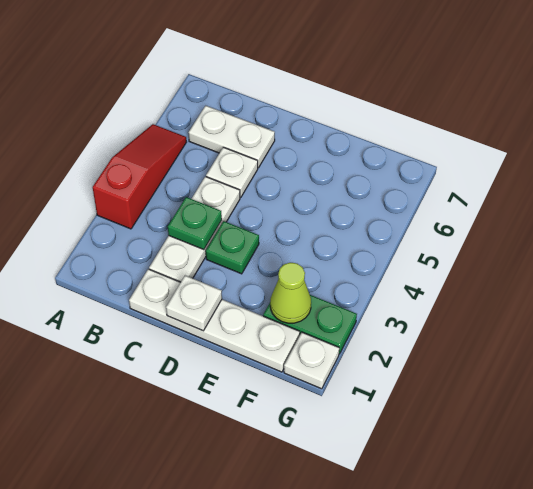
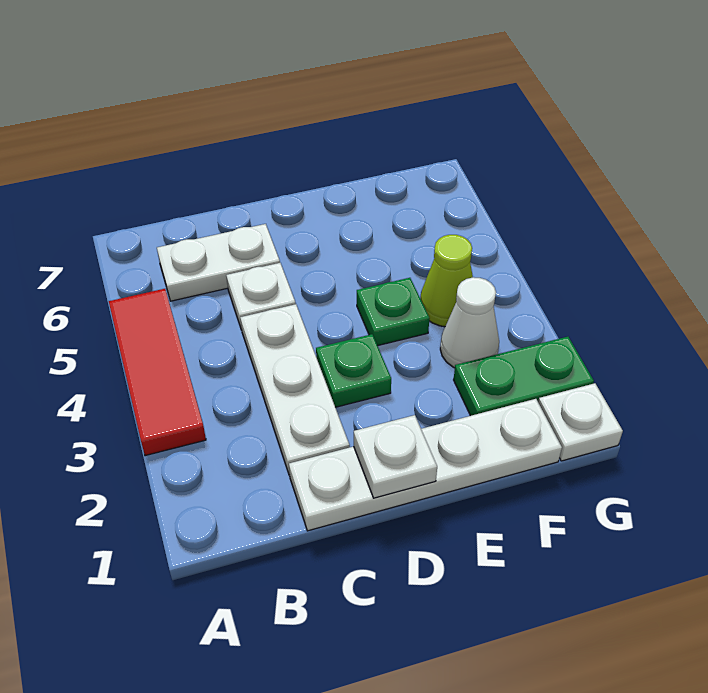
red slope A3:A5 level 1 top 3 -> red tile A3:A5 level 1
green plate C3 level 2 -> green plate E4 level 1
lime cone F2 level 2 -> lime cone F4 level 1
none -> white cone F3 level 1

